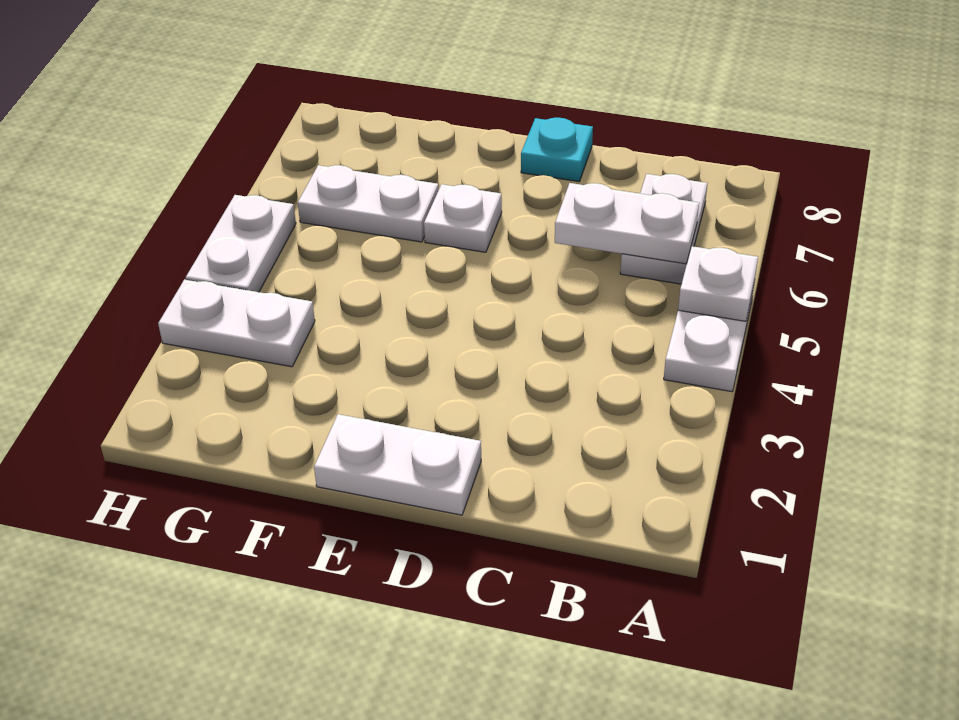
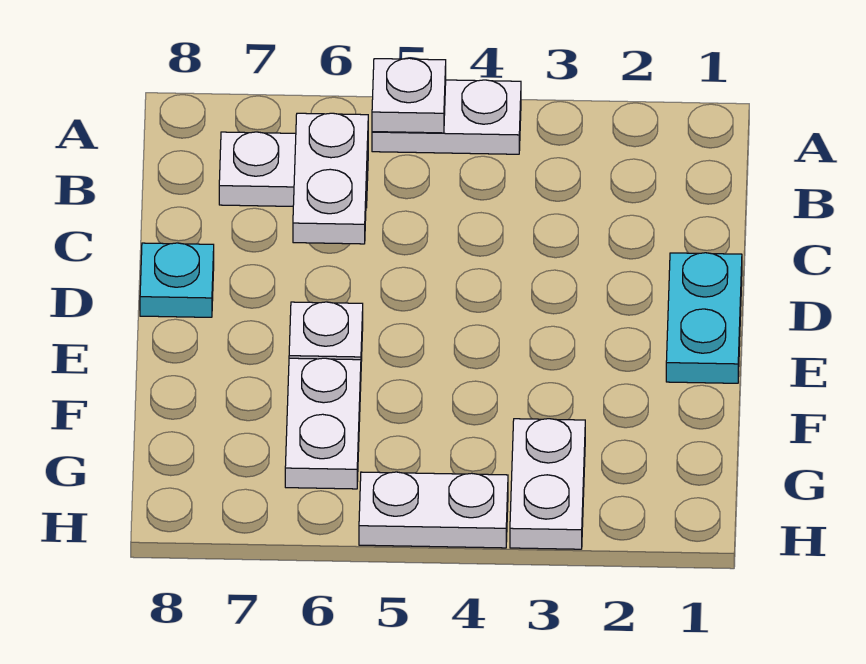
white plate D1:E1 level 1 -> cyan plate D1:E1 level 1

